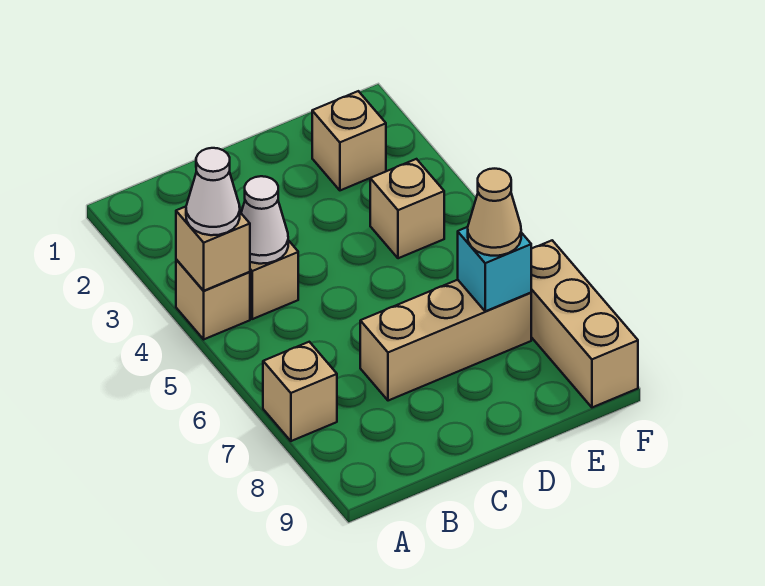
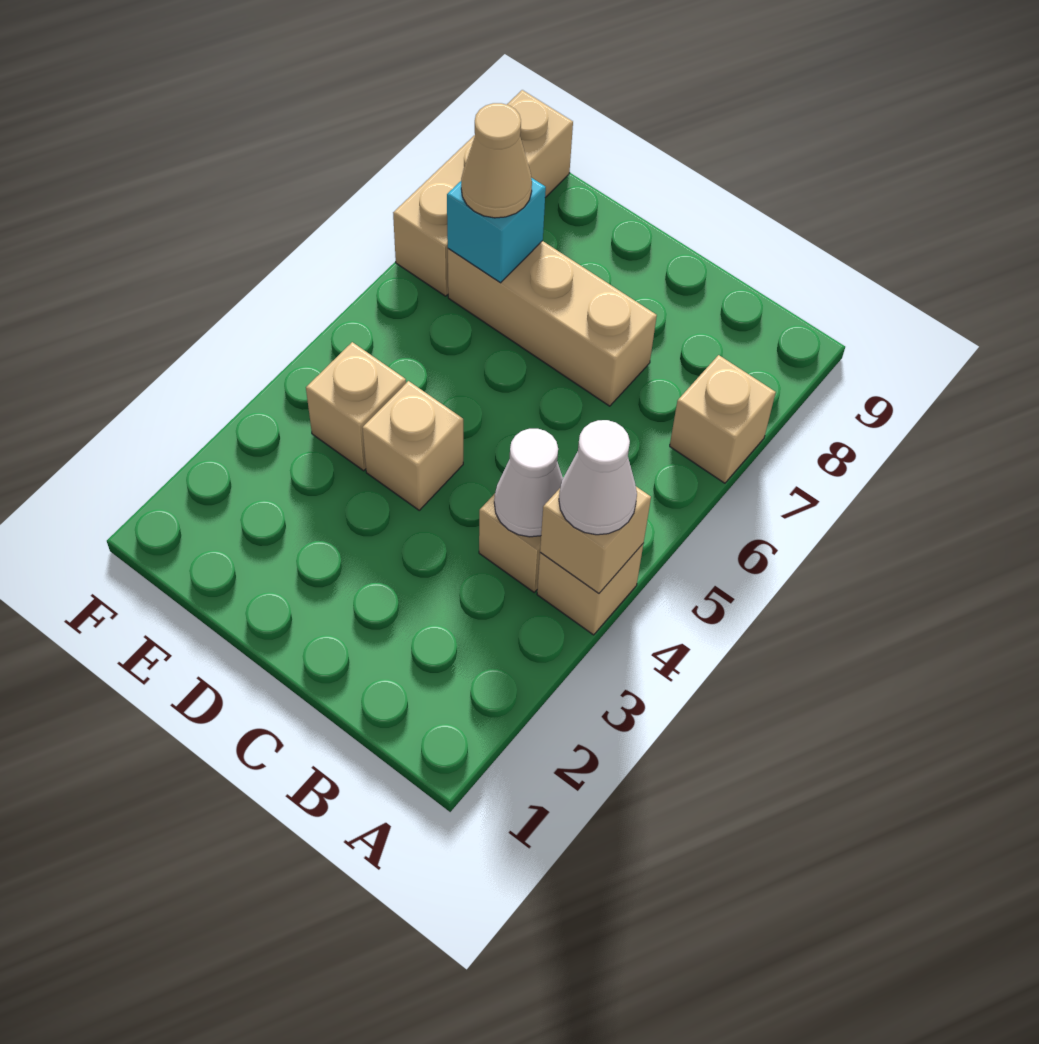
tan brick E2 level 1 -> tan brick D4 level 1

